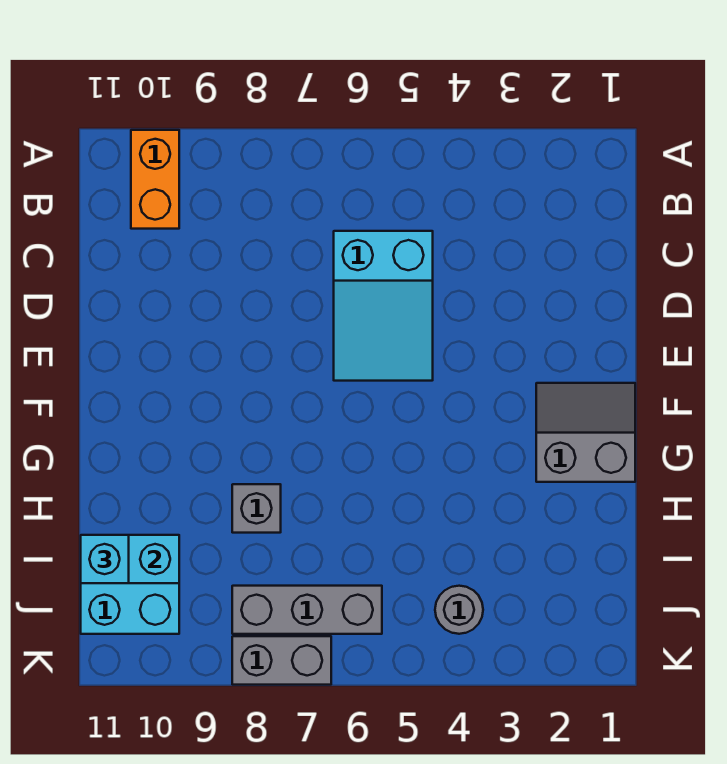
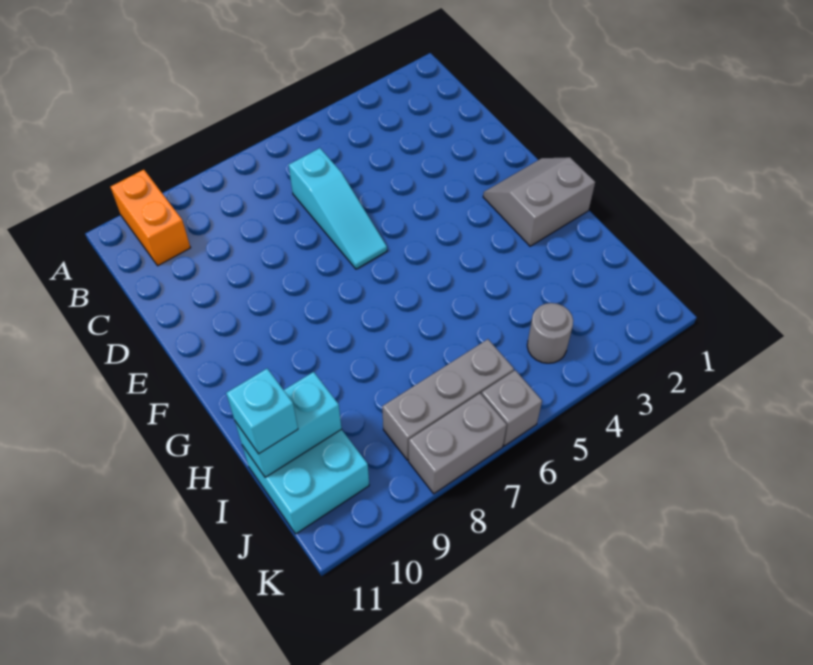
cyan slope C5:E6 level 1 top C -> cyan slope C6:E6 level 1 top C
grey brick H8 level 1 -> grey brick K6 level 1

